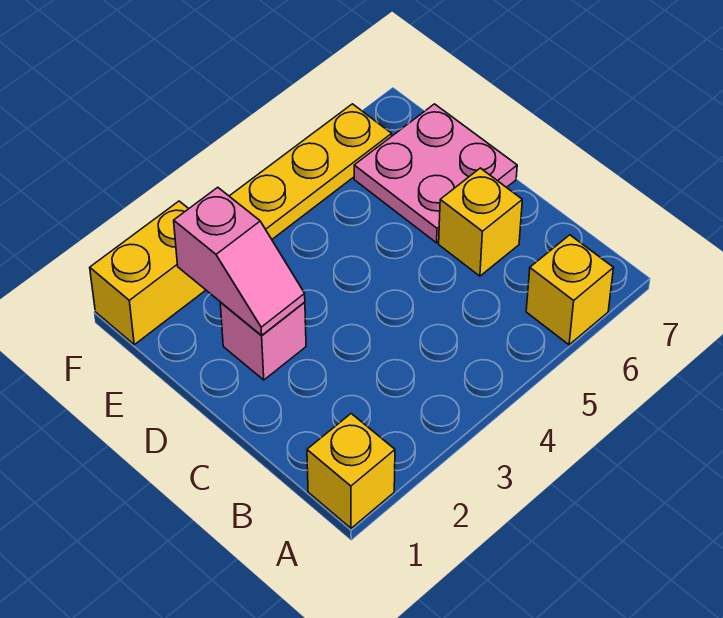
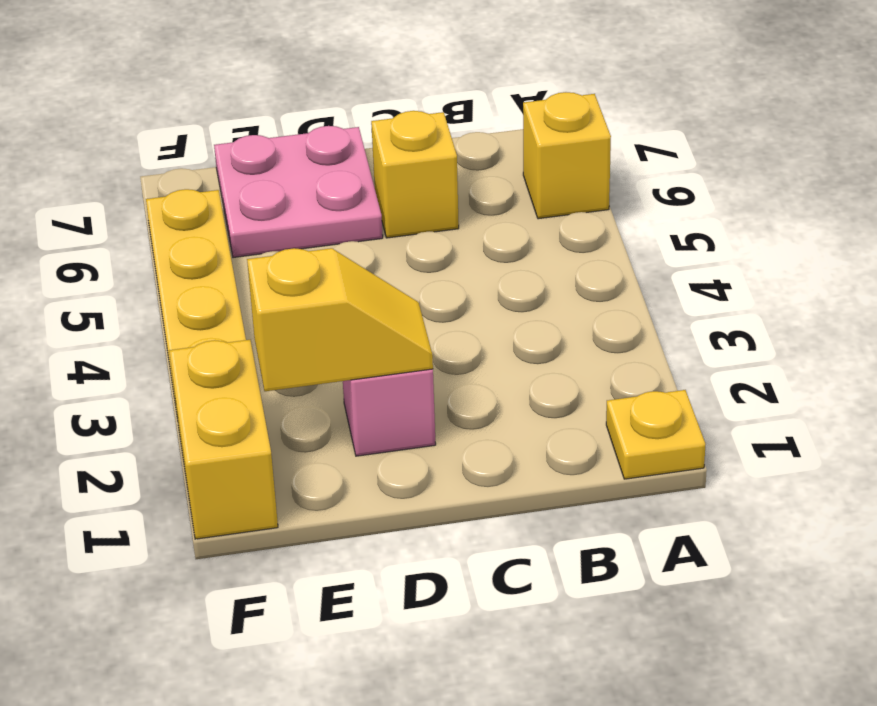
yellow brick A1 level 1 -> yellow plate A1 level 1
pink slope D2:E2 level 2 top E -> yellow slope D2:E2 level 2 top E

